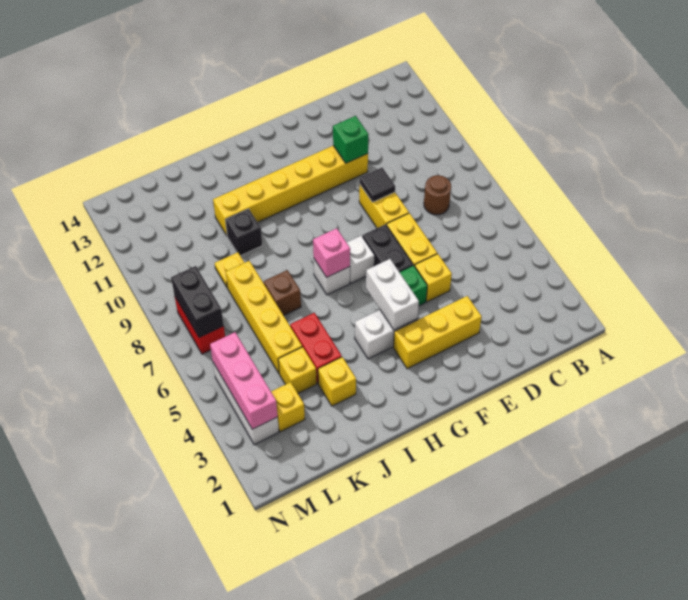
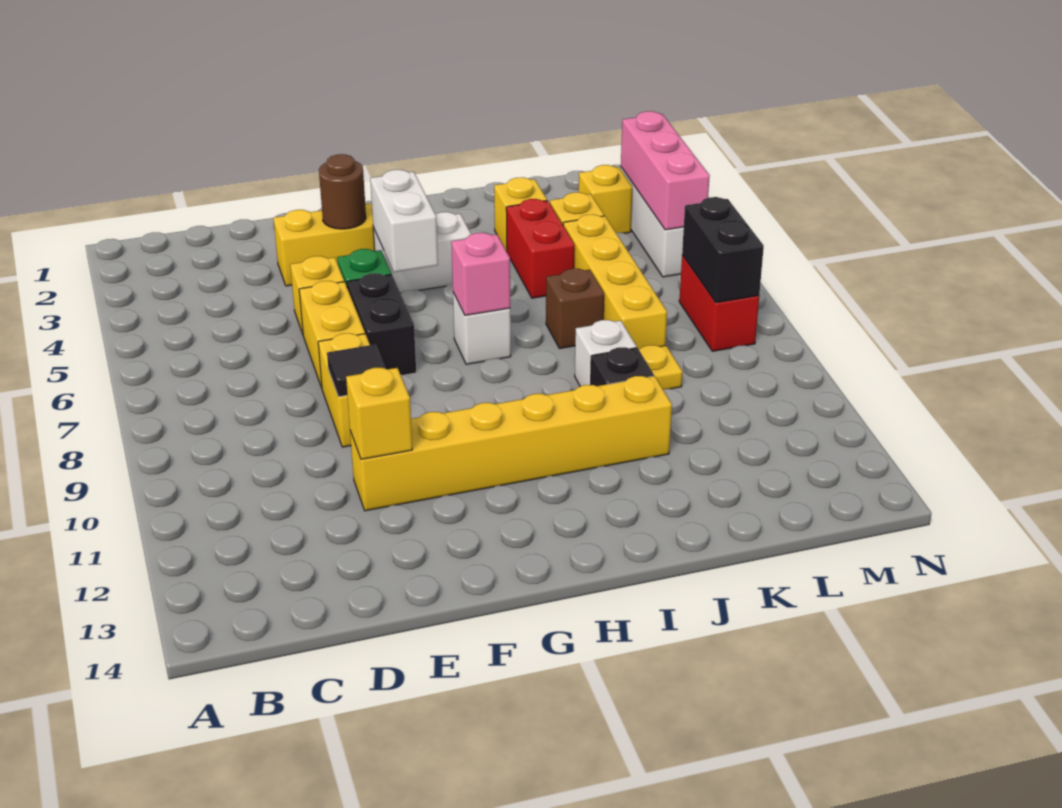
brown round brick C8 level 1 -> brown round brick F3 level 2
green brick E11 level 2 -> yellow brick E11 level 2
white brick G7 level 1 -> white brick J9 level 1

